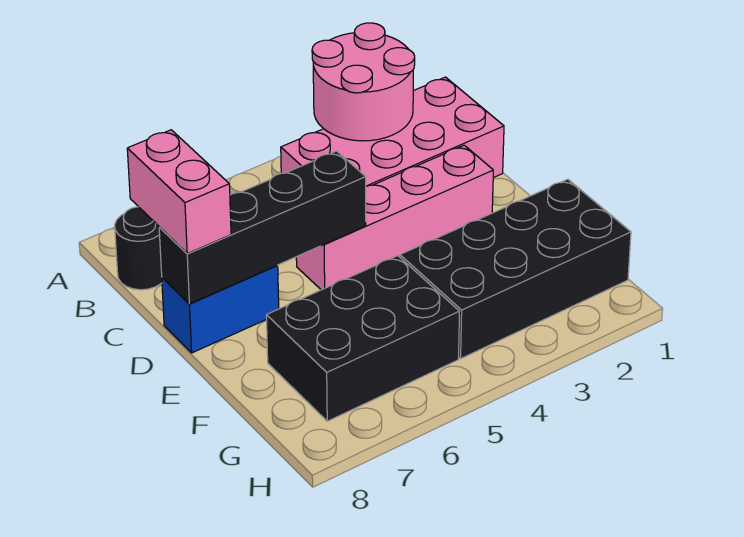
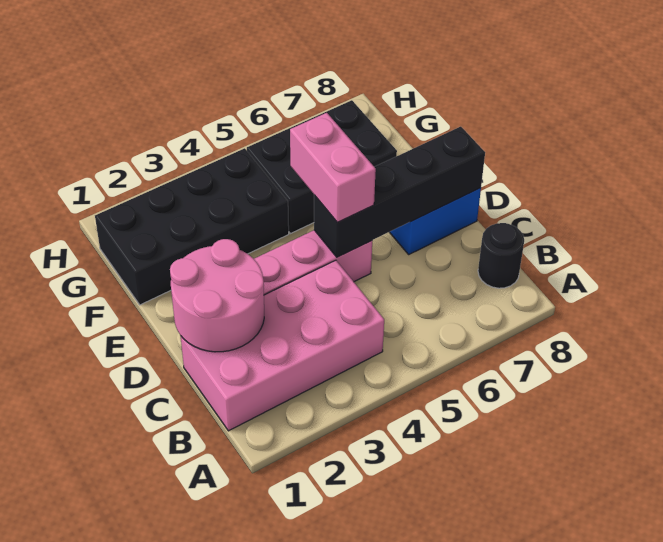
pink round brick A2:B3 level 2 -> pink round brick C1:D2 level 2
pink brick C8:D8 level 3 -> pink brick D5:E5 level 3

